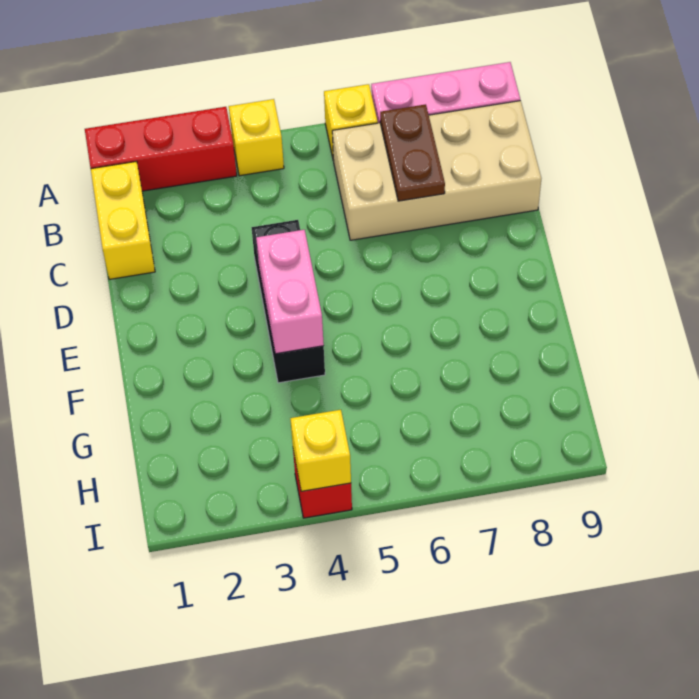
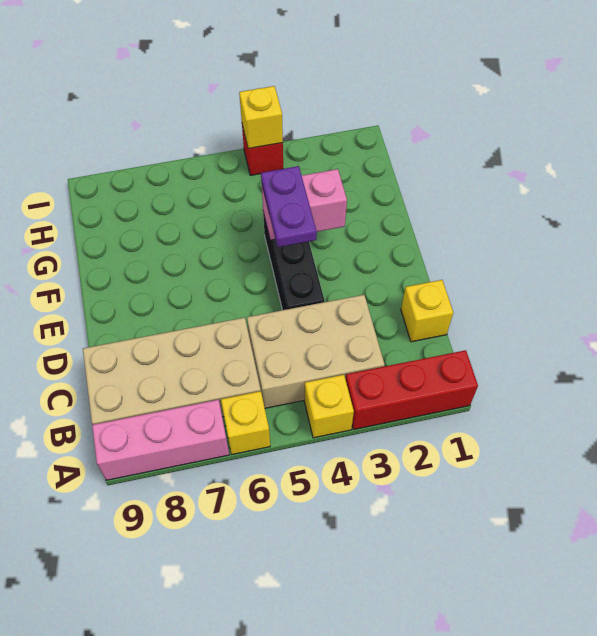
yellow brick B1:C1 level 1 -> yellow brick C1 level 1
none -> tan brick B3:C5 level 1
brown plate B7:C7 level 2 -> none
pink brick E4:F4 level 2 -> pink brick F3:F4 level 2
none -> purple plate E4:F4 level 3

